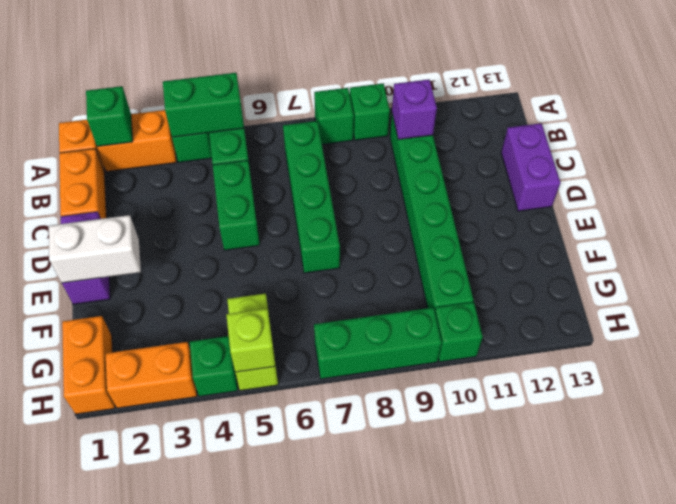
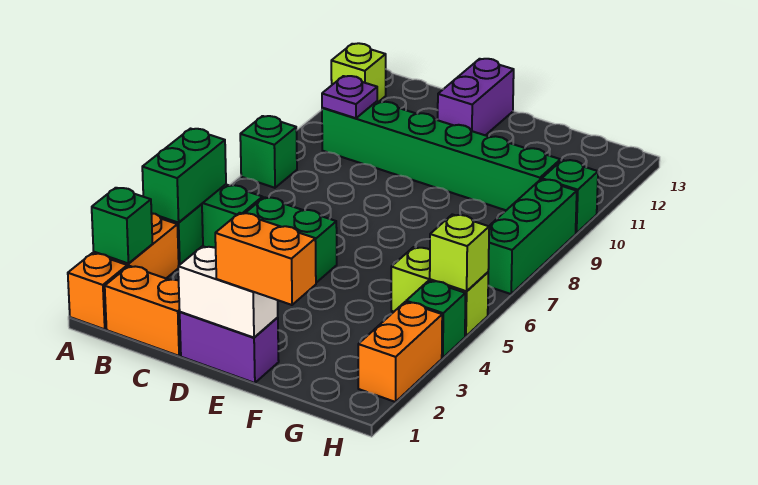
green brick A9 level 1 -> none
none -> lime brick A12 level 1
green brick B7:E7 level 1 -> none
purple brick B10 level 2 -> purple plate B10 level 2
purple brick C13:D13 level 1 -> purple brick D12:D13 level 1
white brick E1:E2 level 2 -> white brick D1:E1 level 2
orange brick G1:H1 level 1 -> orange brick E1:F1 level 3

